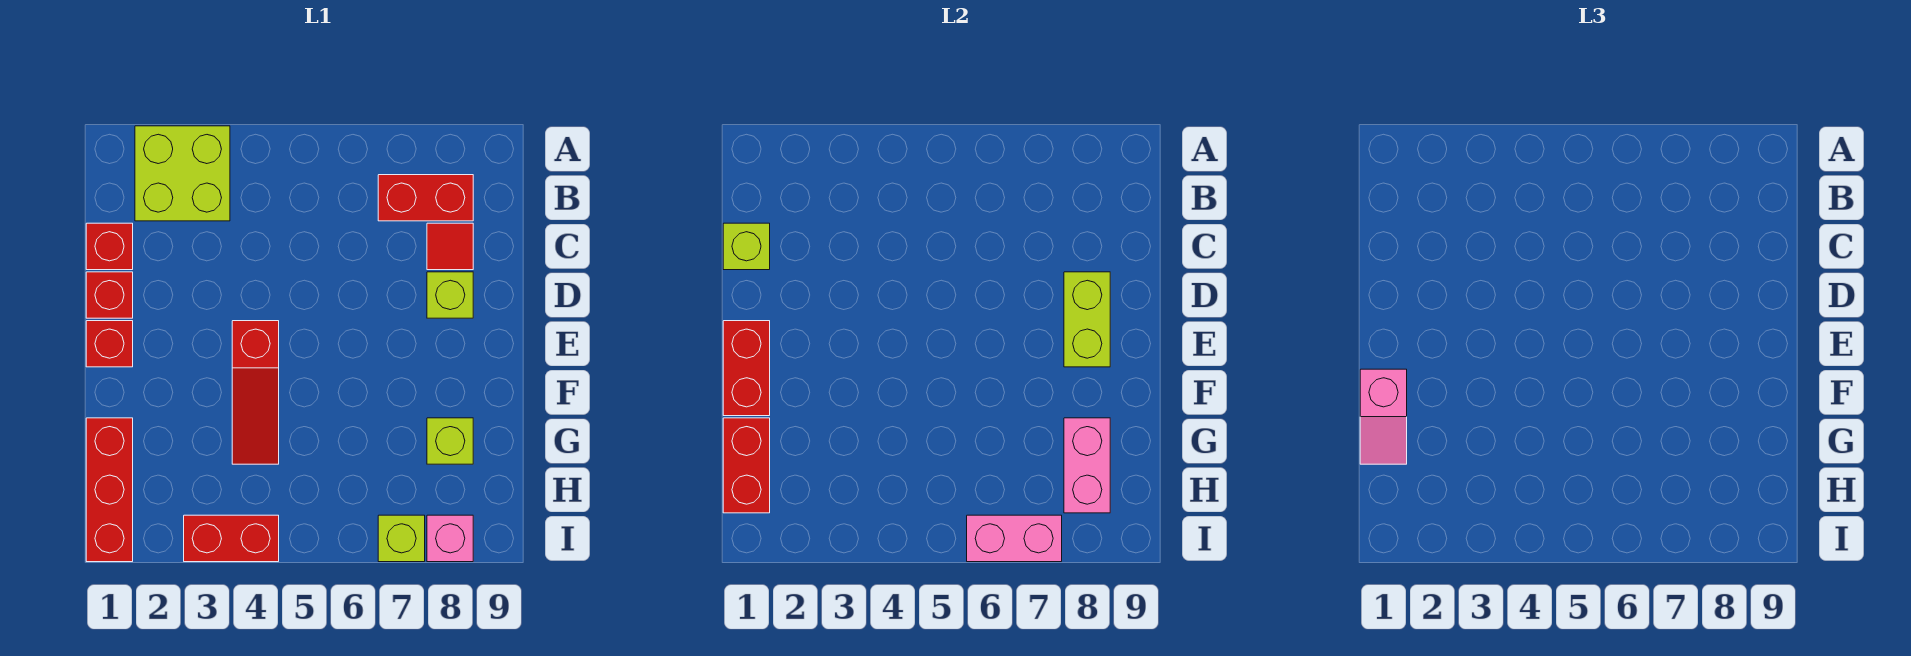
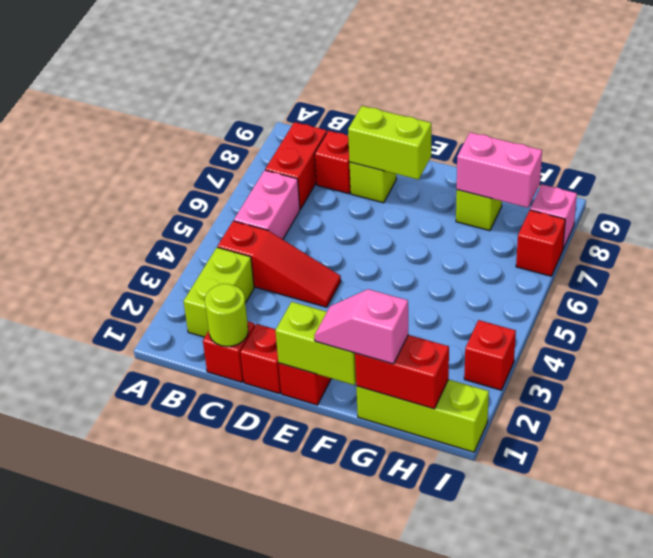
lime brick A2:B3 level 1 -> lime brick B2:B3 level 1
lime brick C1 level 2 -> lime round brick C1 level 2
red tile C8 level 1 -> red brick C8 level 1
red brick E1:F1 level 2 -> lime brick E1:F1 level 2
red slope E4:G4 level 1 top E -> red slope B4:D4 level 1 top B
pink slope F1:G1 level 3 top F -> pink slope F1:G1 level 3 top G
red brick G1:I1 level 1 -> lime brick G1:I1 level 1
red brick I3:I4 level 1 -> red brick I3 level 1
pink brick I6:I7 level 2 -> pink brick B5:B6 level 1
lime brick I7 level 1 -> red brick I7 level 1

